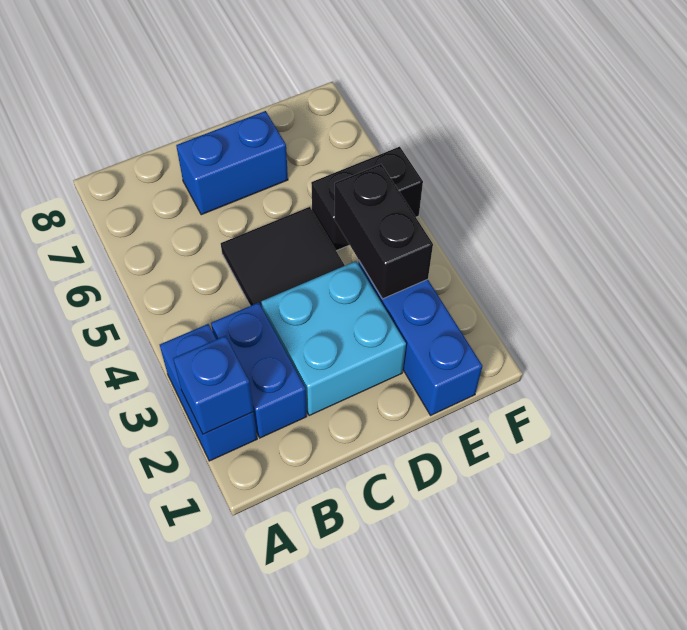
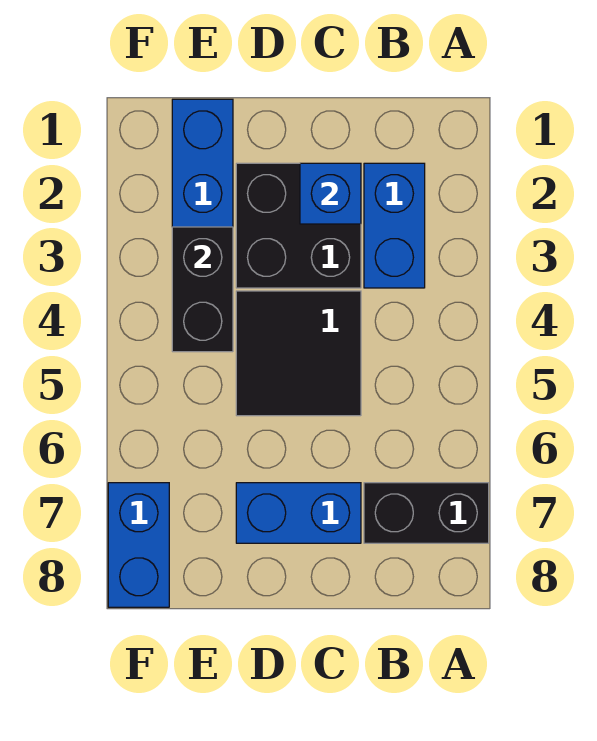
blue brick A2:A3 level 1 -> blue brick F7:F8 level 1
blue brick A2 level 2 -> blue brick C2 level 2
cyan brick C2:D3 level 1 -> black brick C2:D3 level 1
black brick E5:F5 level 1 -> black brick A7:B7 level 1

